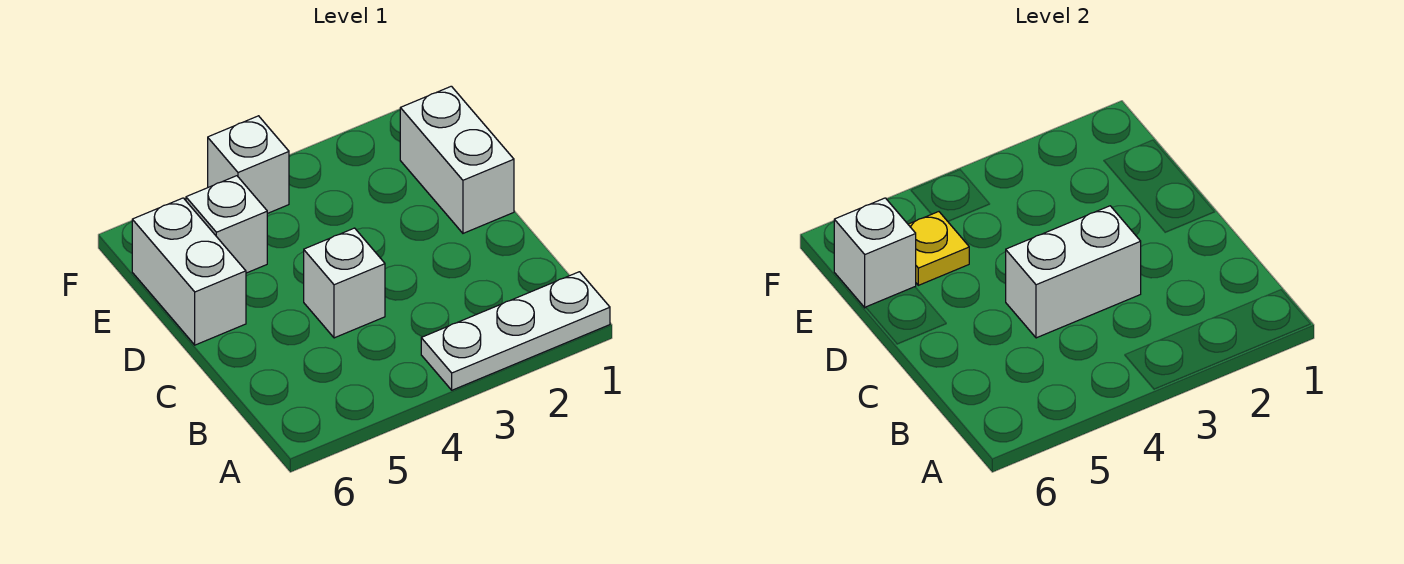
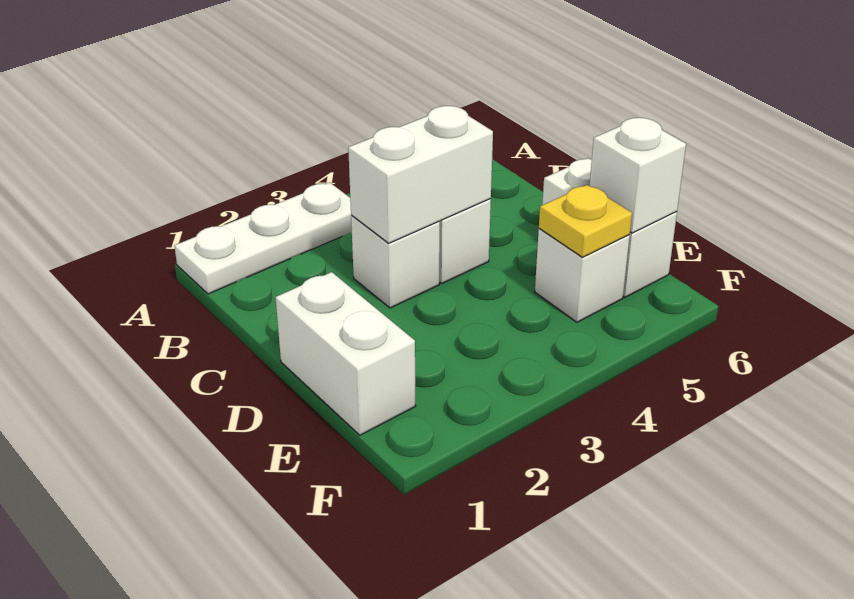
white brick F4 level 1 -> white brick C3 level 1

